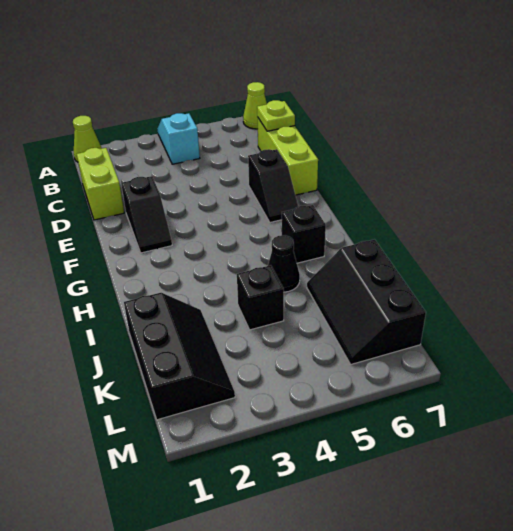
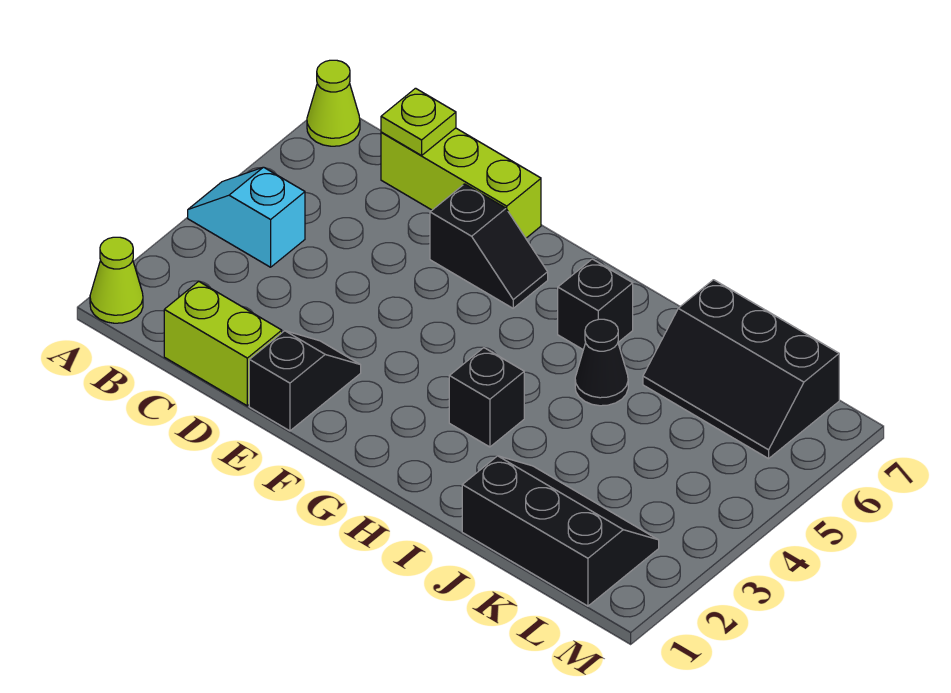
black slope E2:F2 level 1 top E -> black slope E1:E2 level 1 top 1
black brick J4 level 1 -> black brick H3 level 1

